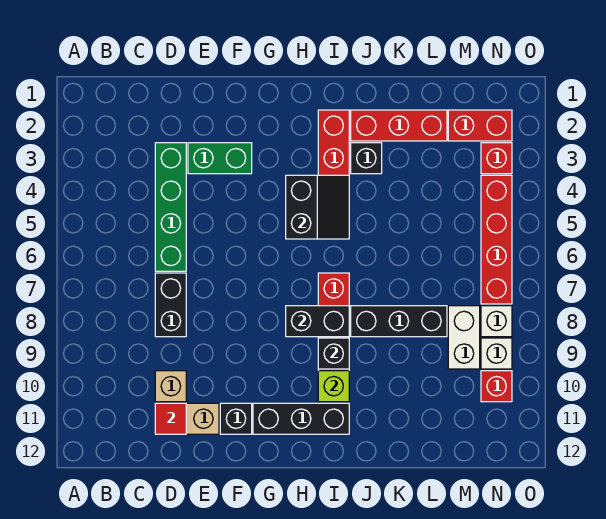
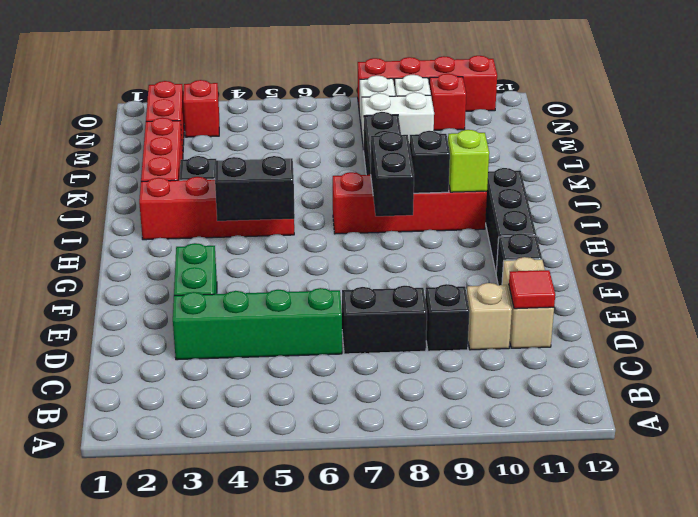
none -> black brick D9 level 1
red brick N4:N7 level 1 -> red brick O8:O11 level 1

